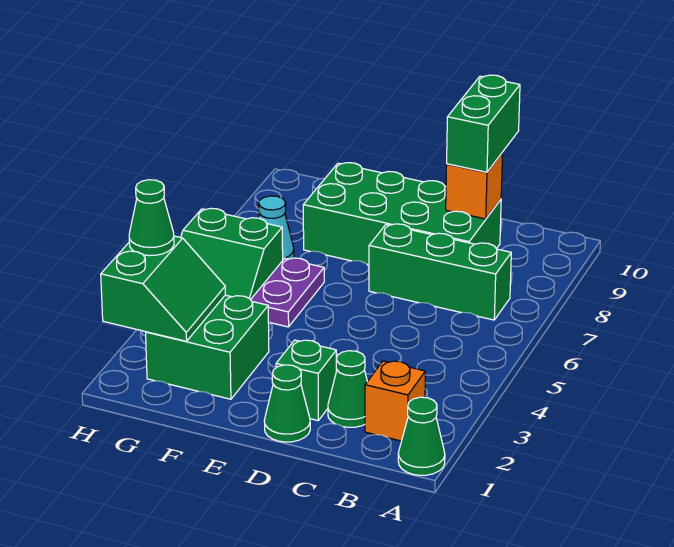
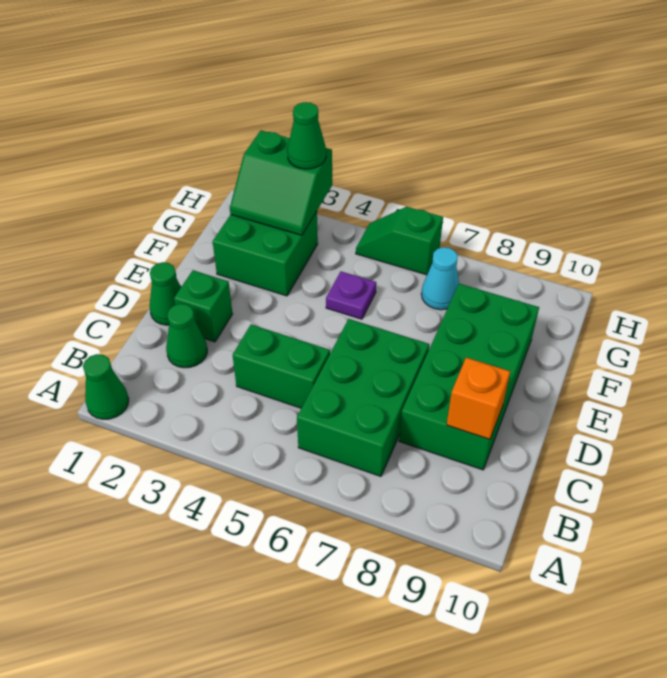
orange brick B2 level 1 -> none
green brick B7:D7 level 1 -> green brick B6:D7 level 1
green brick C9:C10 level 3 -> green brick C4:C5 level 1
purple plate F5:F6 level 1 -> purple plate F5 level 1
green slope G5:H6 level 1 top 6 -> green slope H5:H6 level 1 top 6

